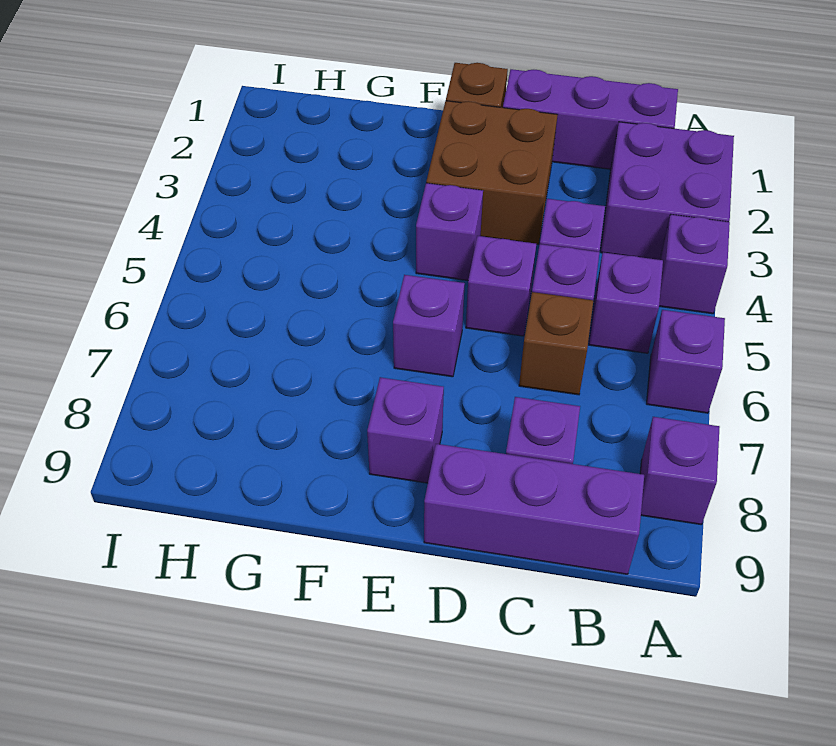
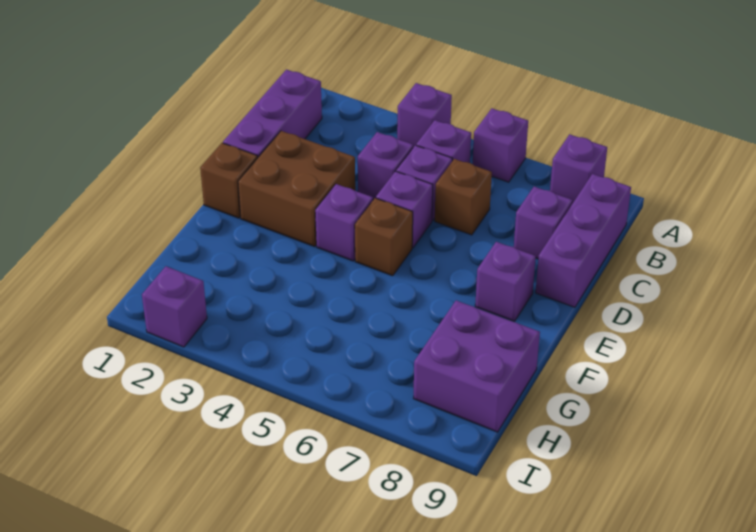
purple brick A2:B3 level 1 -> purple brick G8:H9 level 1
none -> brown brick E5 level 1
purple brick E6 level 1 -> purple brick I2 level 1

